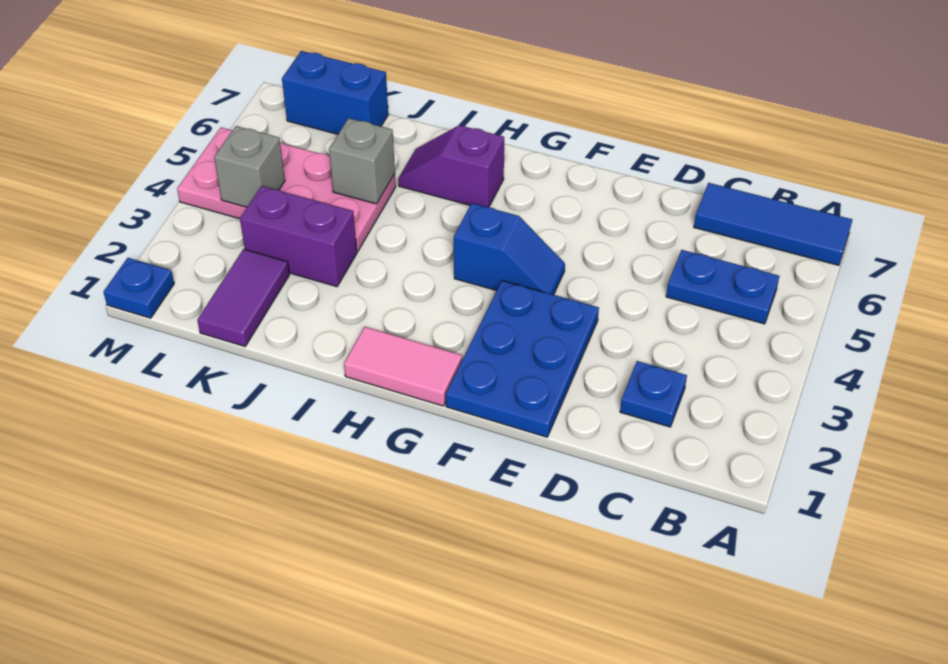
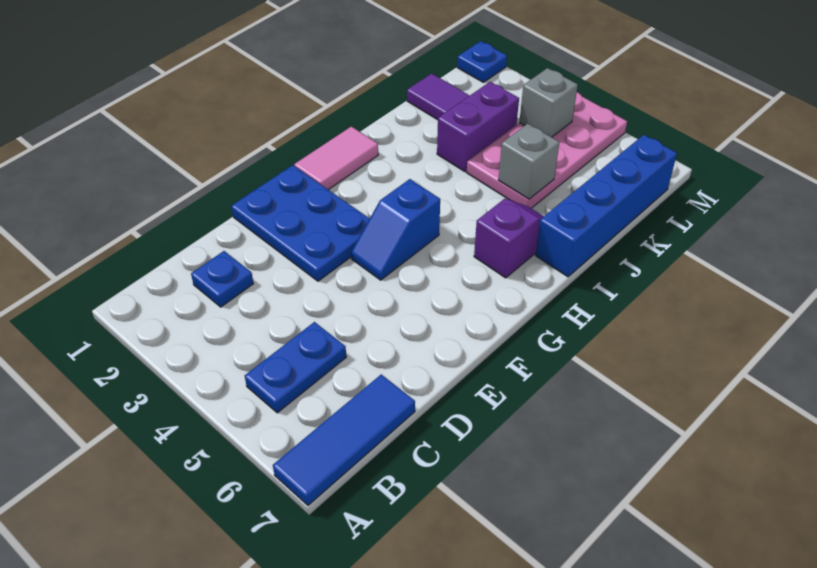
blue brick K7:L7 level 1 -> blue brick I7:L7 level 1

